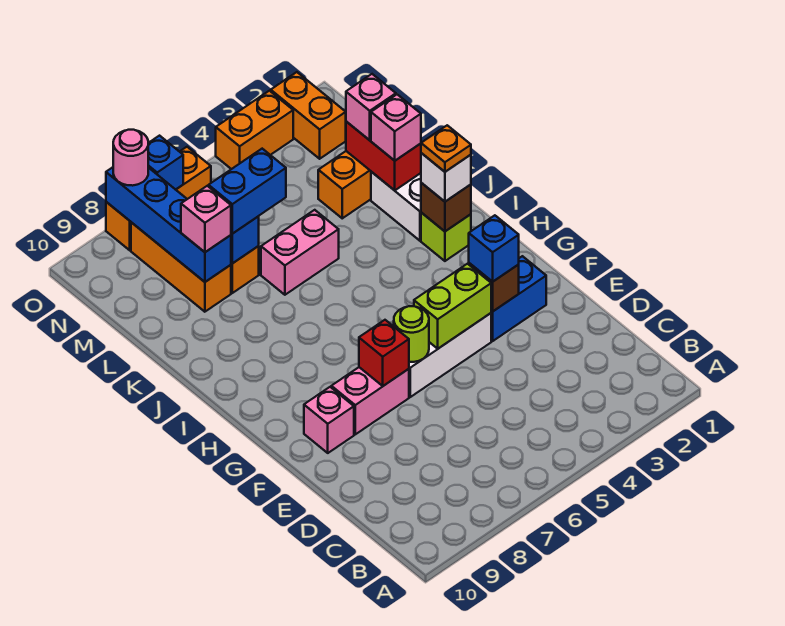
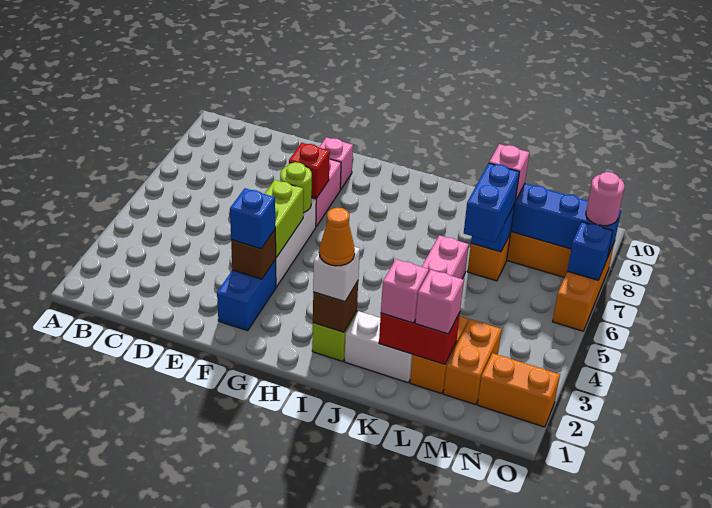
orange plate I2 level 4 -> orange cone I2 level 4
orange brick O3:O4 level 1 -> orange brick M2:M3 level 1

